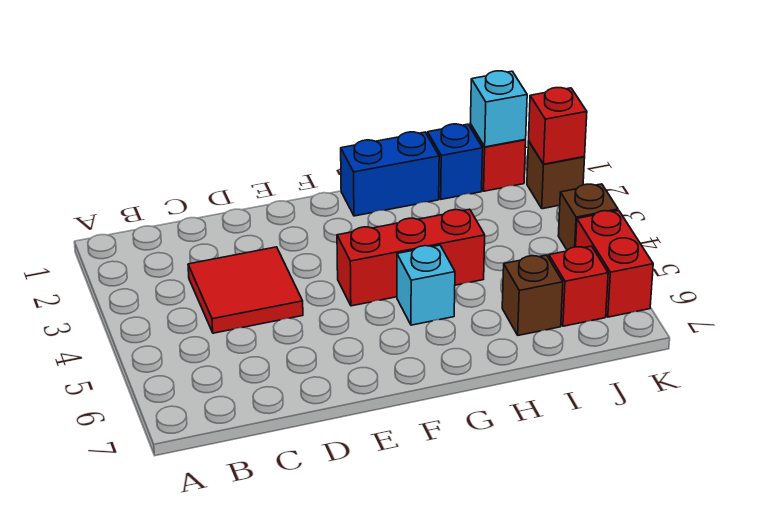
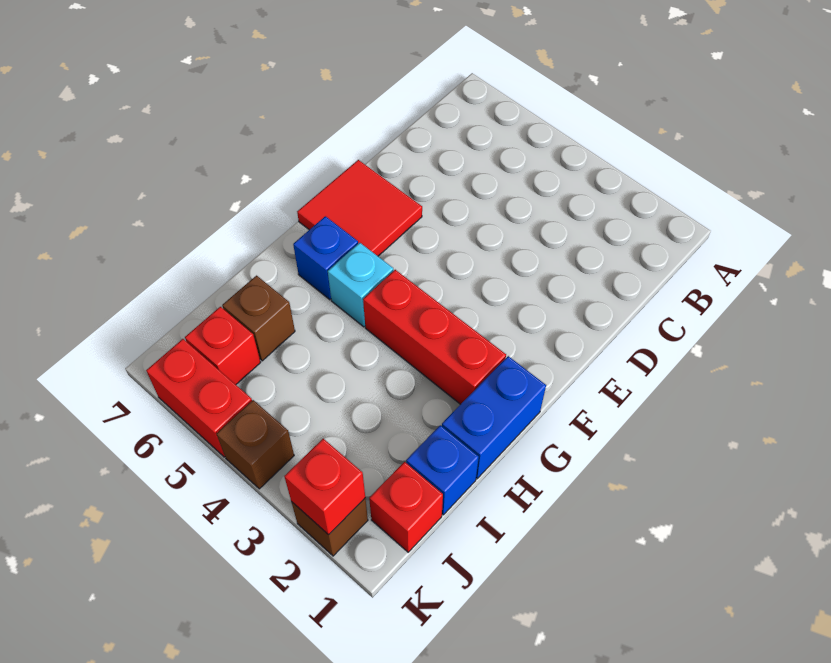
red tile C3:D4 level 1 -> red tile E6:F7 level 1
red brick F4:H4 level 1 -> red brick G2:G4 level 1
none -> blue brick G6 level 1
cyan brick J1 level 2 -> none

